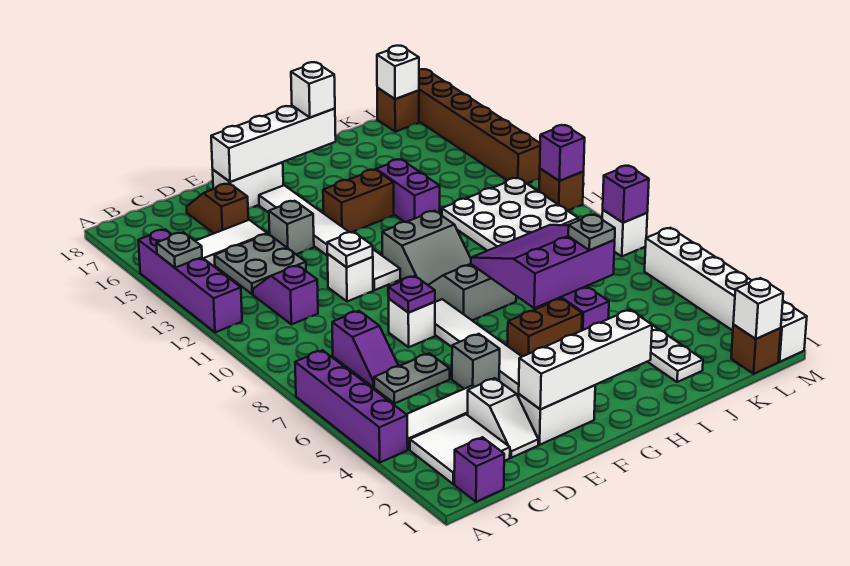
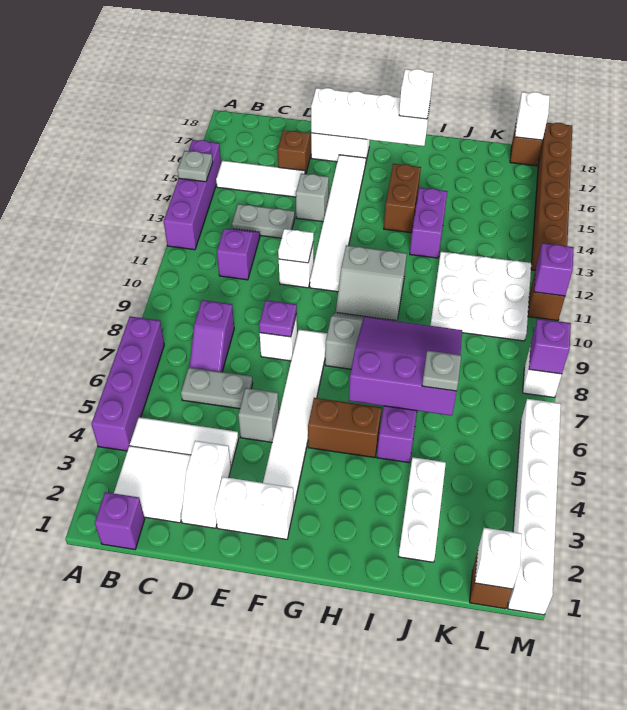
grey plate C13:D14 level 1 -> grey plate C13:D13 level 1
white brick E2:H2 level 2 -> none
brown brick G14:H14 level 1 -> brown brick H14:H15 level 1

